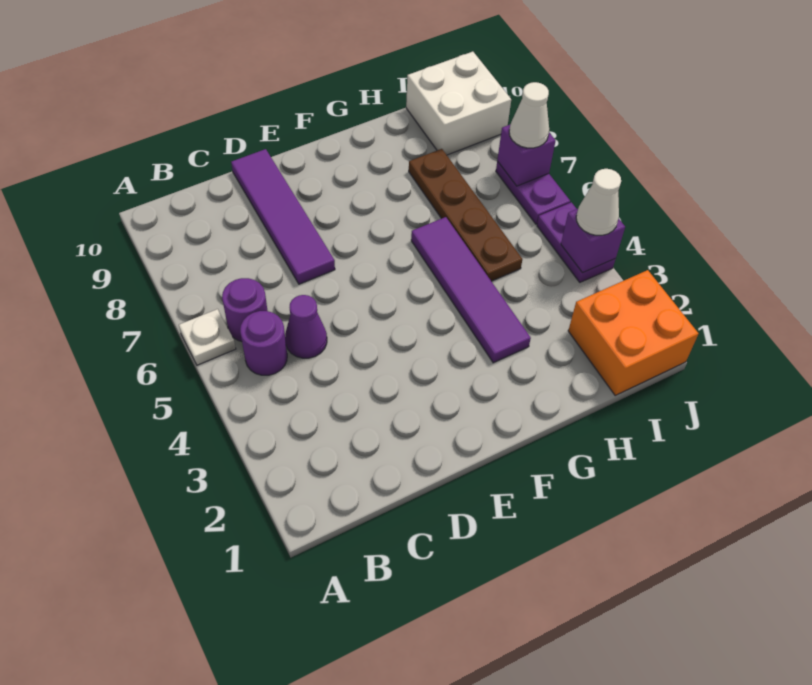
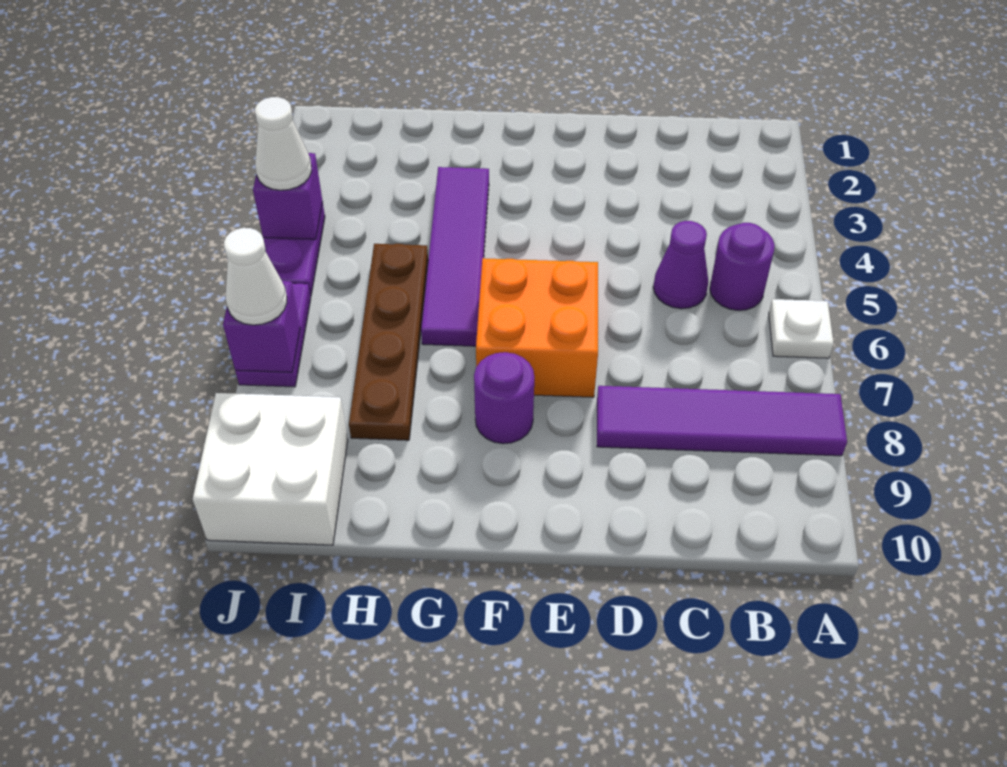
purple round brick B6 level 1 -> purple round brick F8 level 1
purple tile D7:D10 level 1 -> purple tile A8:D8 level 1
orange brick I1:J2 level 1 -> orange brick E6:F7 level 1

